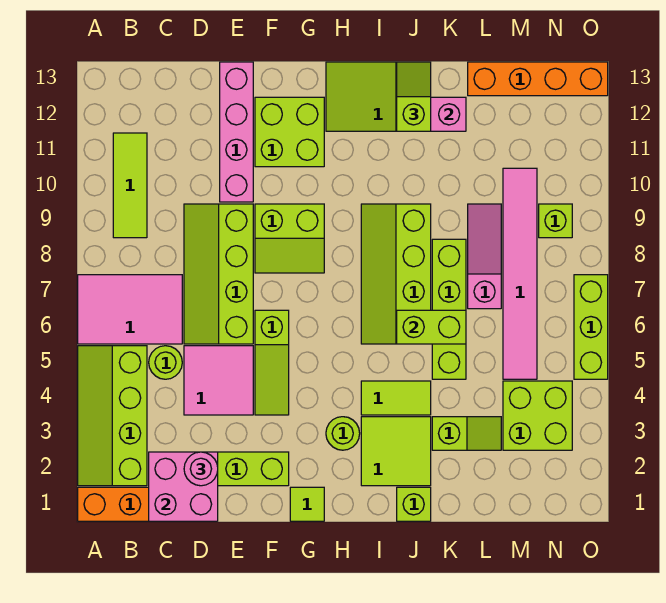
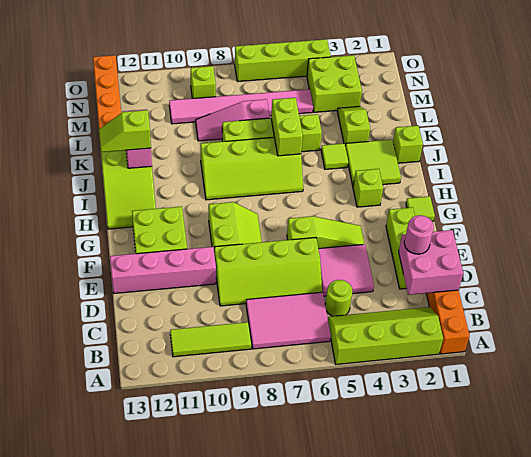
lime slope A2:B5 level 1 top B -> lime slope A2:B5 level 1 top A
pink tile A6:C7 level 1 -> pink tile B6:C8 level 1
lime round brick H3 level 1 -> lime brick H3 level 1
lime tile I4:J4 level 1 -> lime tile J4 level 1
lime brick O5:O7 level 1 -> lime brick O4:O7 level 1

